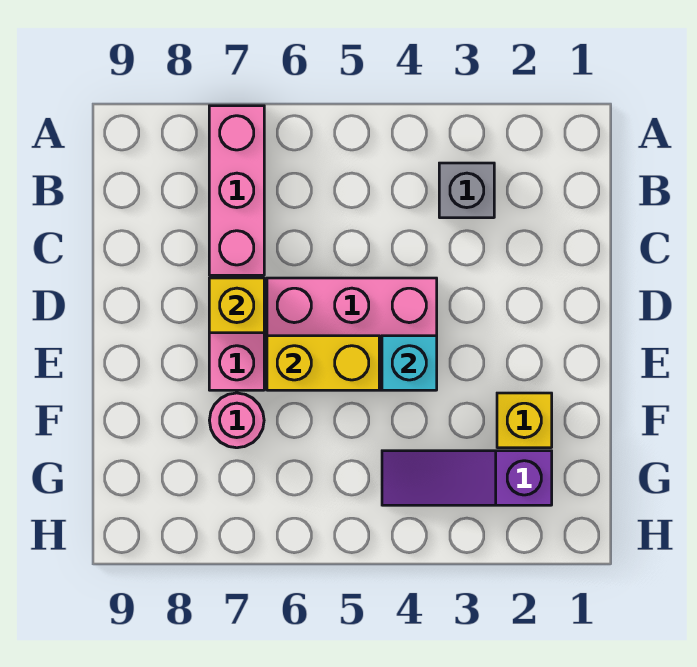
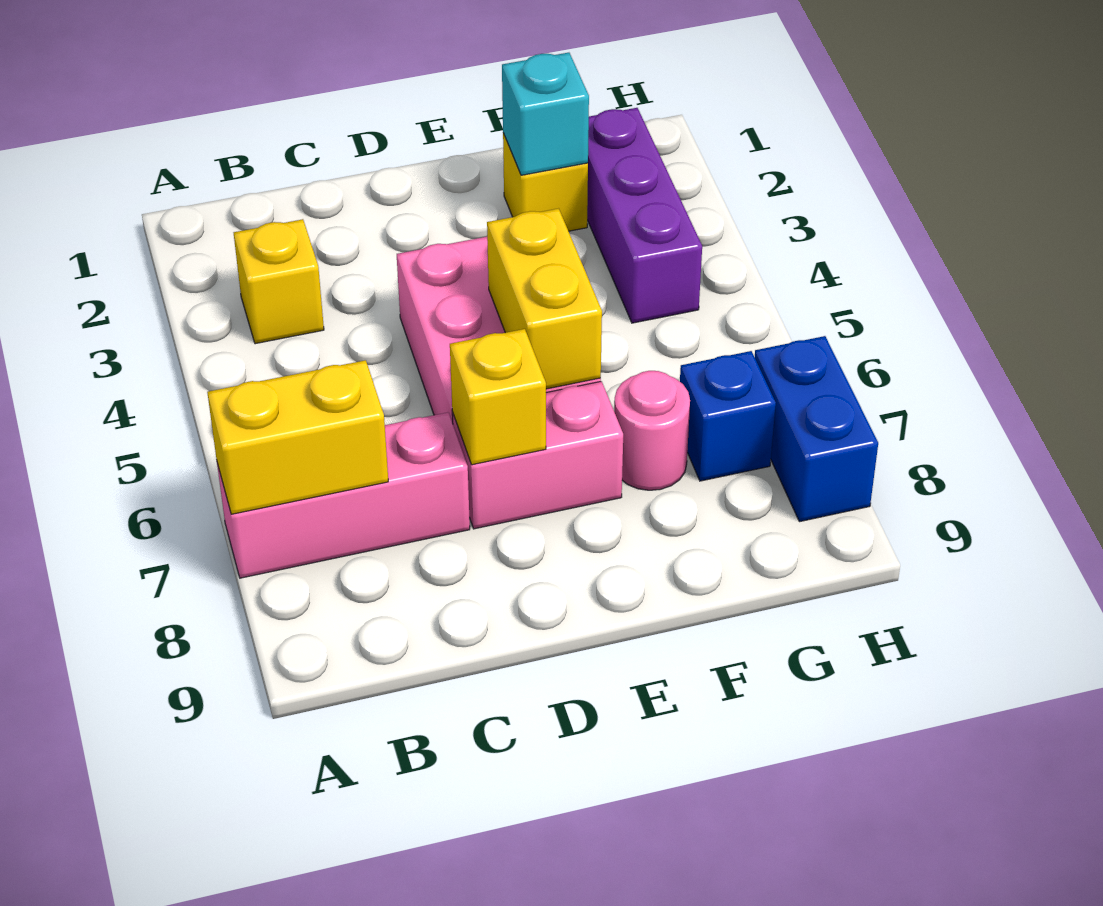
none -> yellow brick A7:B7 level 2
grey brick B3 level 1 -> yellow brick B3 level 1
cyan brick E4 level 2 -> cyan brick F2 level 2
purple slope G2:G4 level 1 top 2 -> purple brick G2:G4 level 1
none -> blue brick G7 level 1
none -> blue brick H7:H8 level 1

